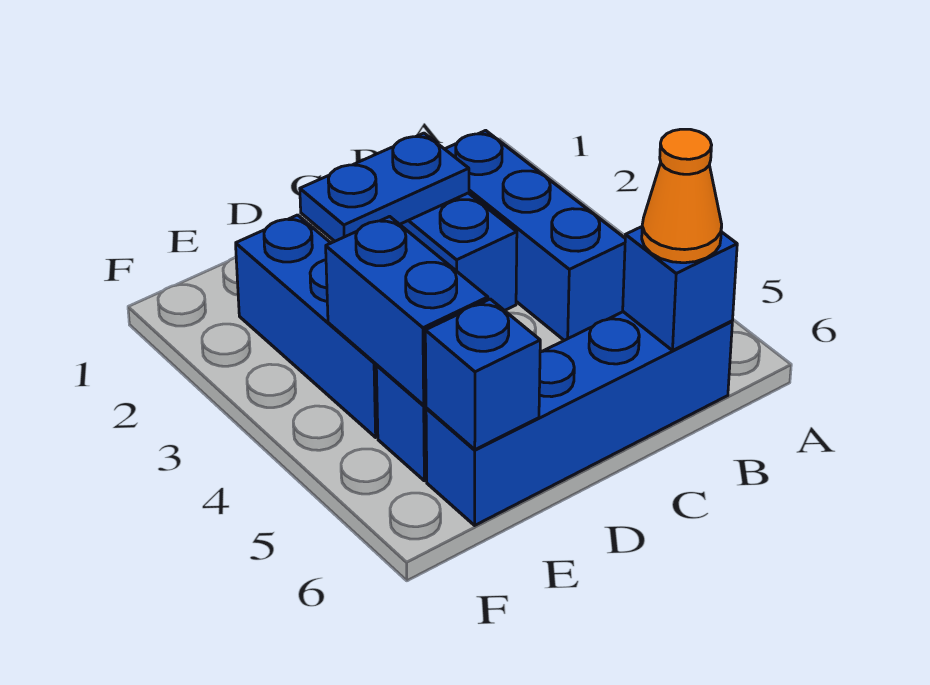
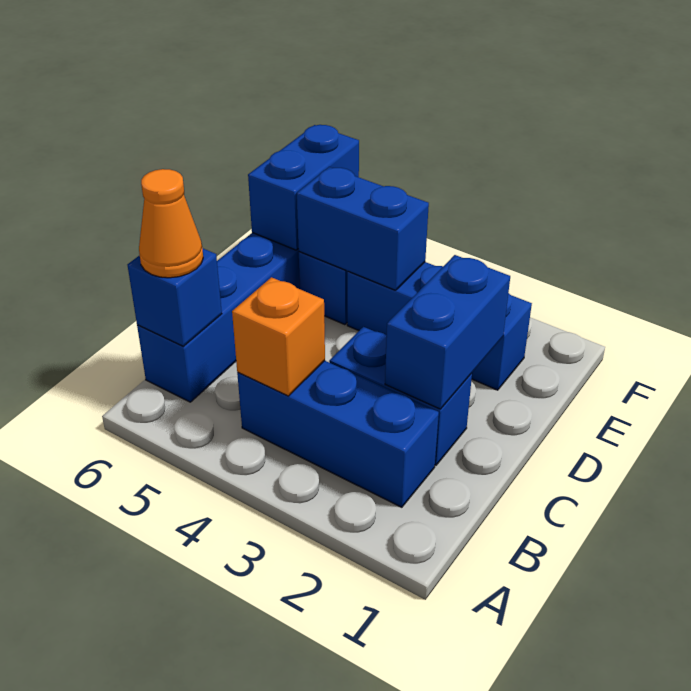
none -> orange brick B4 level 2
blue plate C2:D2 level 2 -> blue brick C2:D2 level 2
blue brick E6 level 2 -> blue brick E6:F6 level 2

